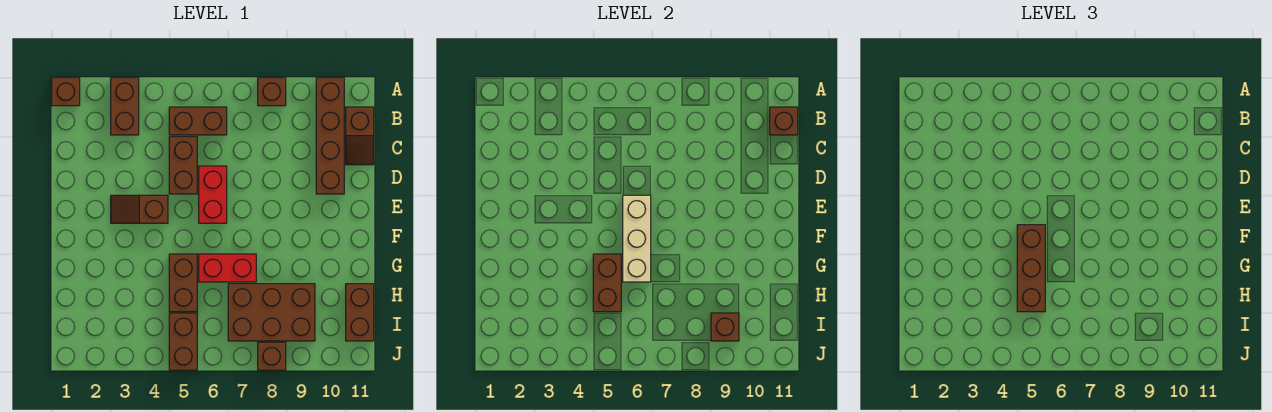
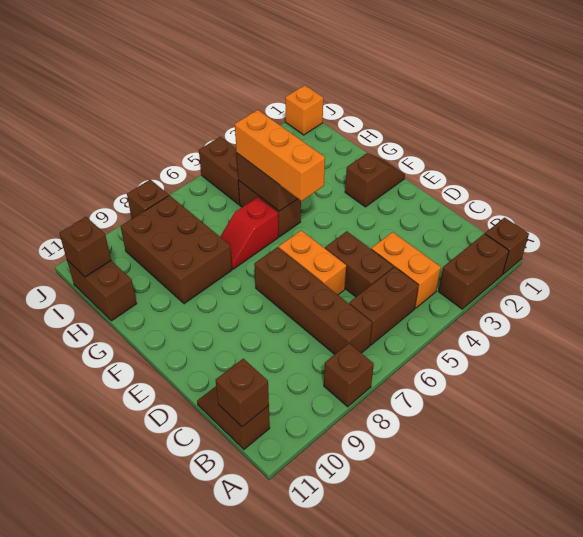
brown brick A3:B3 level 1 -> brown brick A2:A3 level 1
brown brick A10:D10 level 1 -> brown brick B7:E7 level 1
none -> orange brick B4:C4 level 1
red brick D6:E6 level 1 -> orange brick D6:E6 level 1
brown slope E3:E4 level 1 top 4 -> brown slope F1:F2 level 1 top 2
tan brick E6:G6 level 2 -> none
brown brick F5:H5 level 3 -> orange brick F5:H5 level 3
red brick G6:G7 level 1 -> red slope G6:G7 level 1 top 6
brown brick H7:I9 level 1 -> brown brick G8:I9 level 1
brown brick I9 level 2 -> brown brick I11 level 2
none -> orange brick J1 level 1

